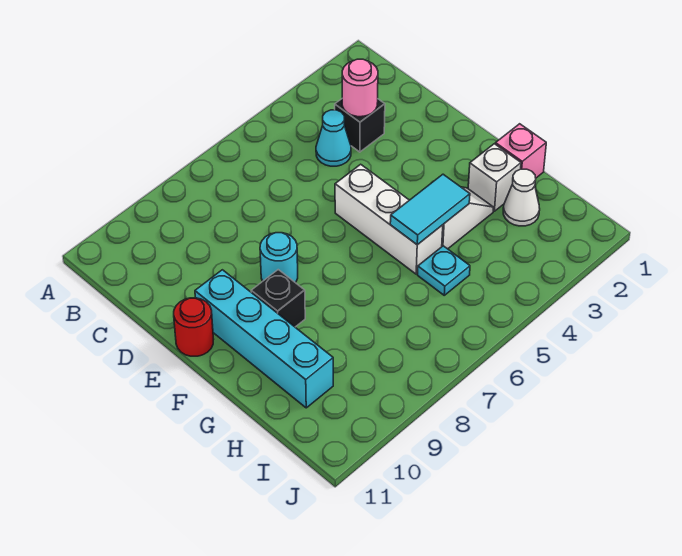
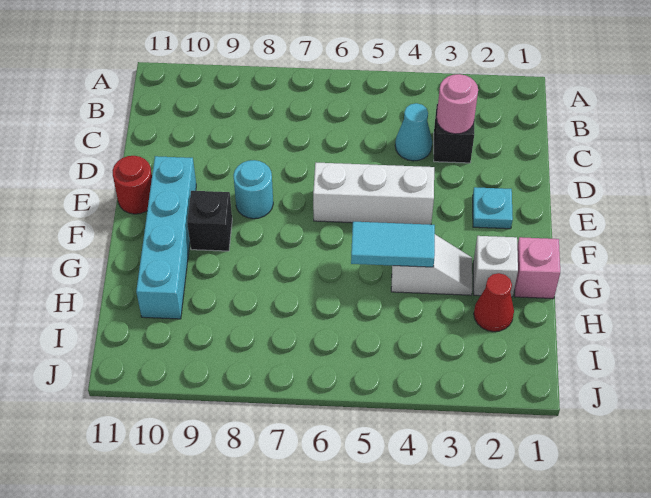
white brick E5:G5 level 1 -> white brick E4:E6 level 1
white cone H2 level 1 -> red cone H2 level 1
cyan plate H5 level 1 -> cyan plate E2 level 1

